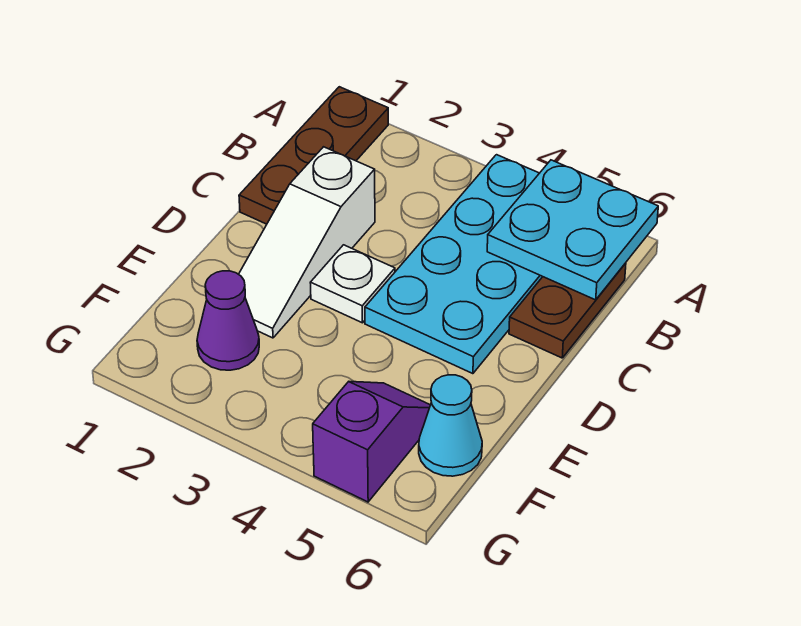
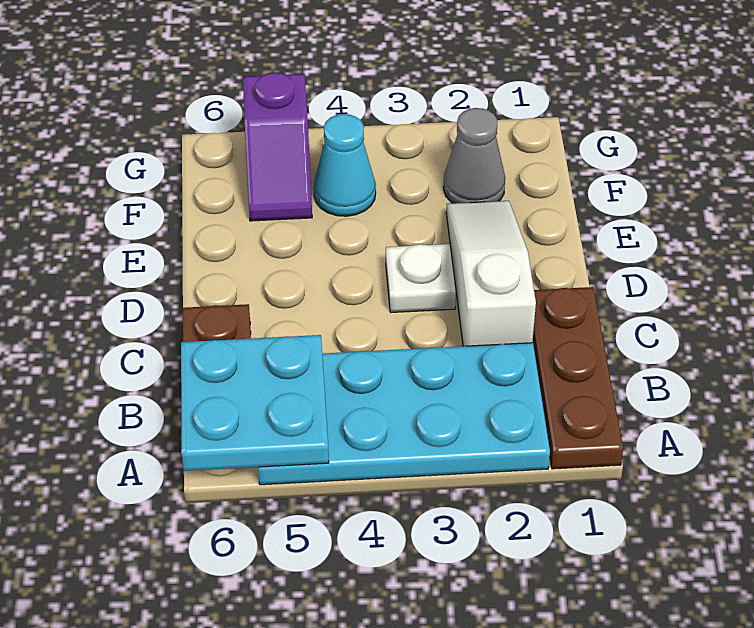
cyan plate A4:D5 level 1 -> cyan plate A2:B5 level 1
purple cone F2 level 1 -> grey cone F2 level 1
cyan cone F6 level 1 -> cyan cone F4 level 1

